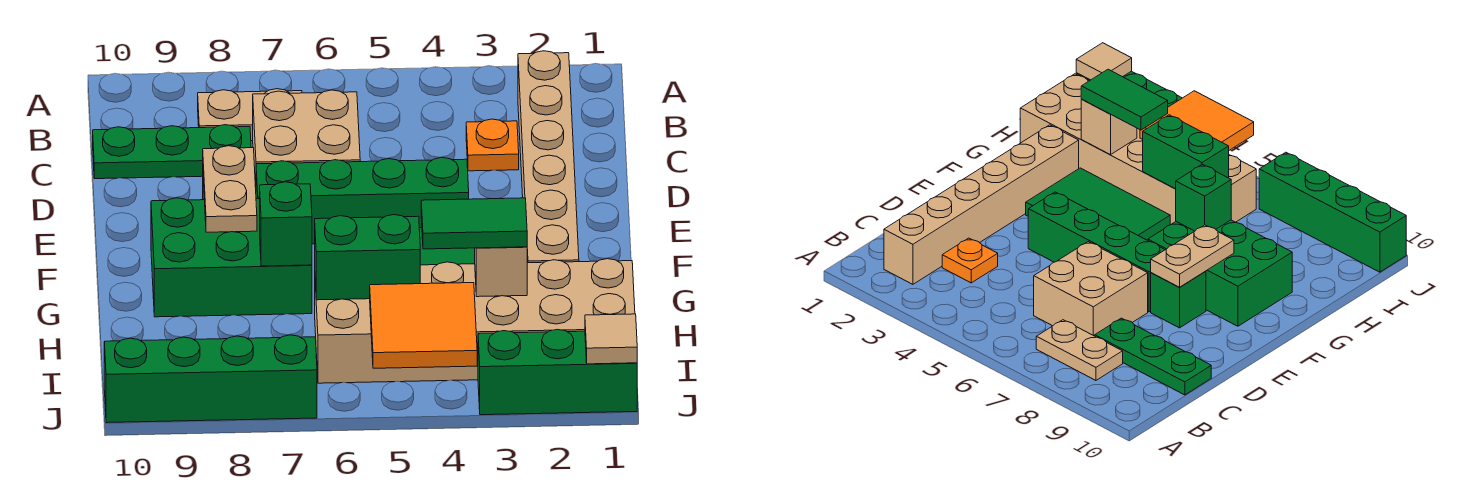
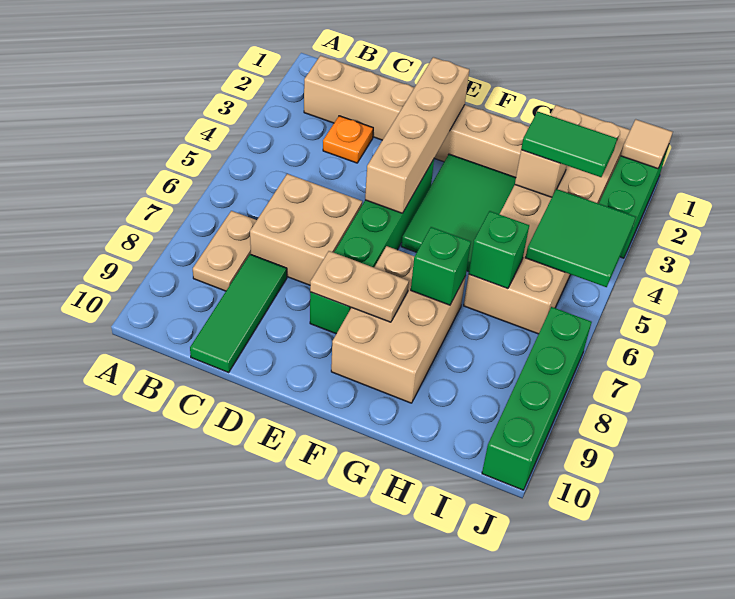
green plate C8:C10 level 1 -> green tile C8:C10 level 1
none -> tan brick E2:E5 level 2
green brick F7:G9 level 1 -> tan brick F7:G9 level 1
green tile H3:H4 level 3 -> green tile H3:I3 level 3
green brick H5:H6 level 2 -> green brick H6 level 2
orange tile I4:J5 level 2 -> green tile I4:J5 level 2

